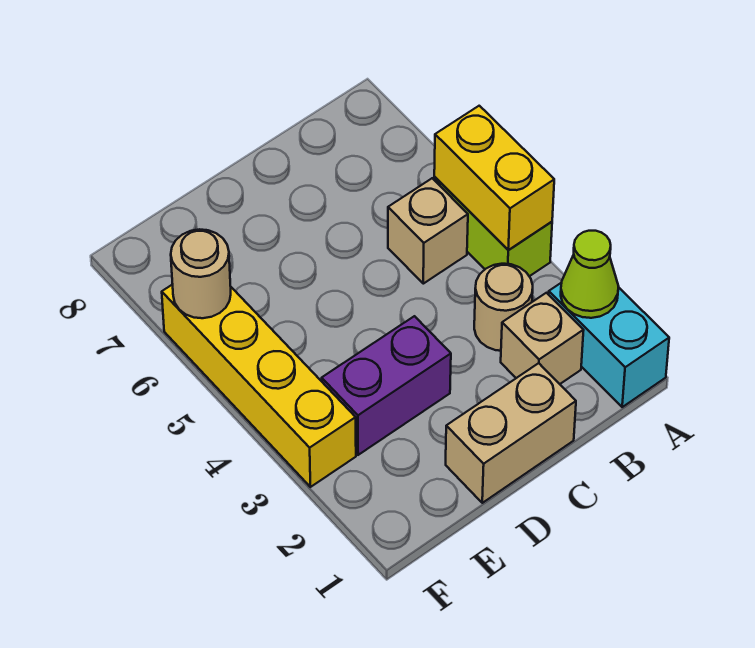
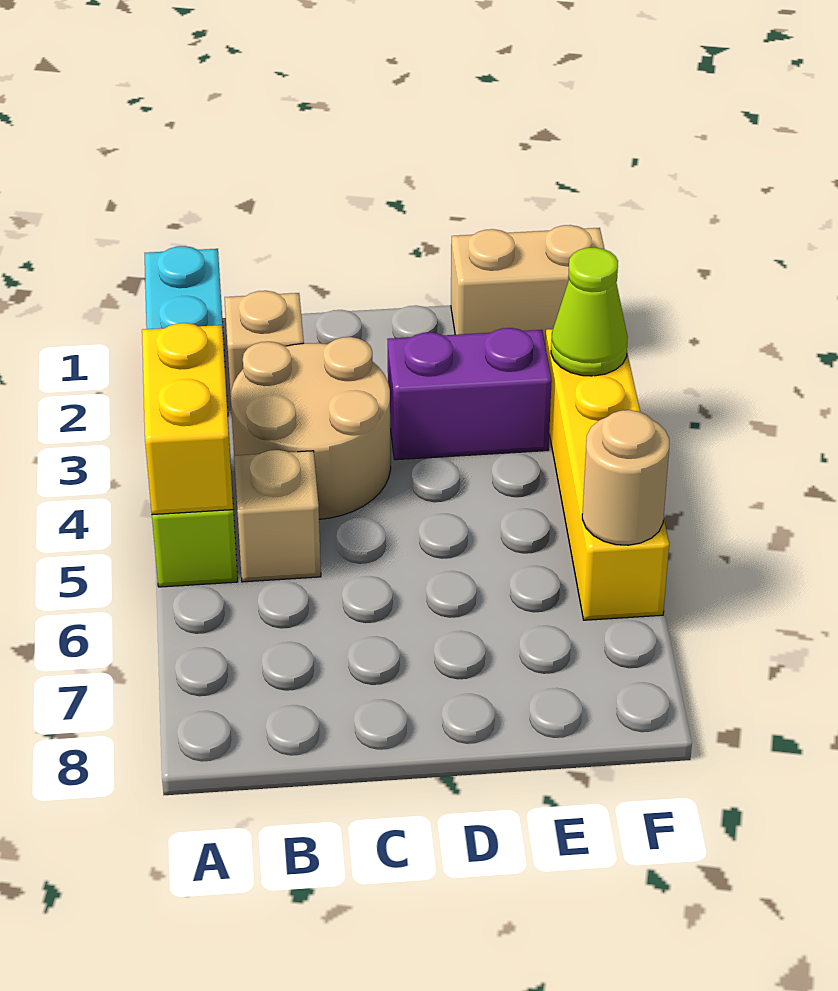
lime cone A2 level 2 -> lime cone F3 level 2
tan round brick B3 level 1 -> tan round brick B3:C4 level 1
tan brick C1:D1 level 1 -> tan brick E1:F1 level 1

